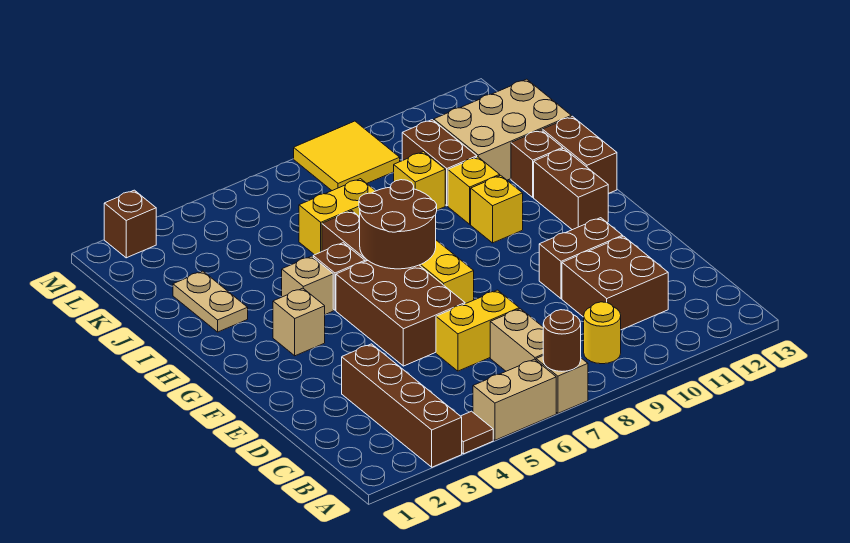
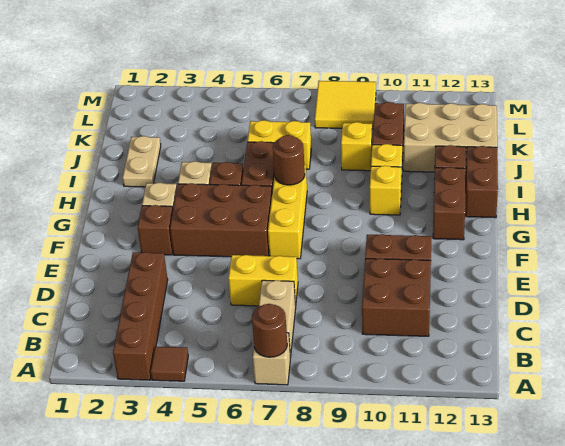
tan brick A5:A6 level 1 -> none
yellow round brick B9 level 1 -> none
brown brick E5:G6 level 1 -> brown brick F4:G6 level 1
brown round brick G6:H7 level 2 -> brown round brick H7 level 2
brown brick M2 level 1 -> brown brick F3 level 1

